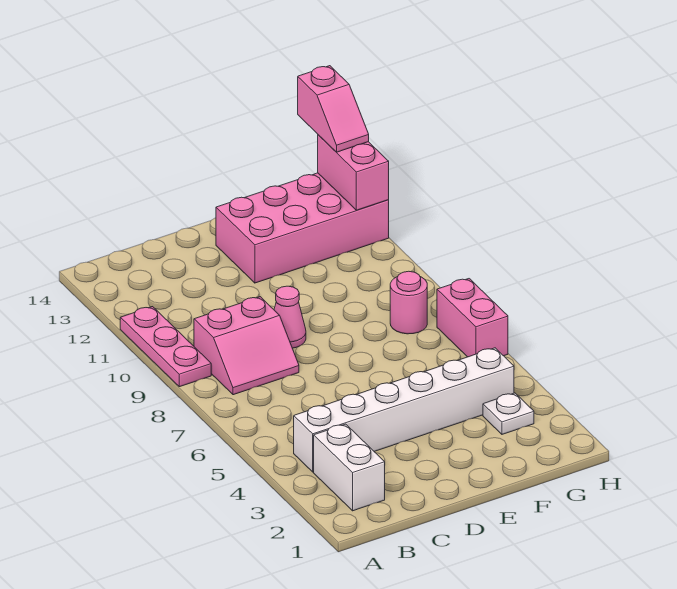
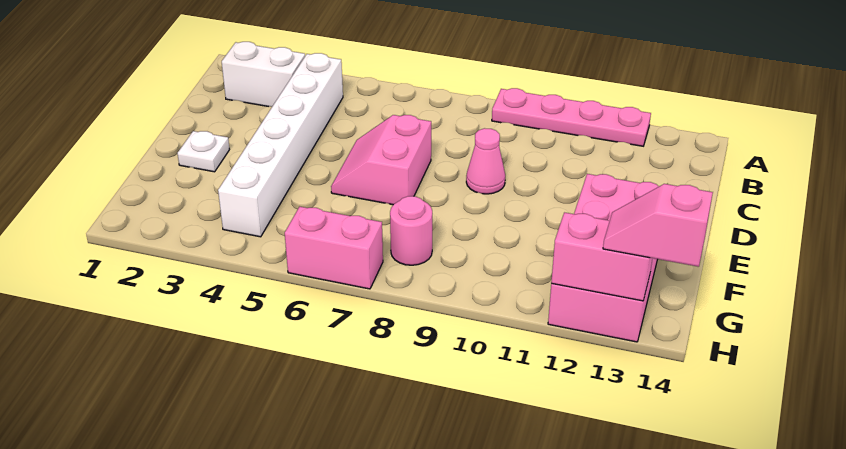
pink plate A9:A11 level 1 -> pink plate A9:A12 level 1
pink slope B8:C9 level 1 top 9 -> pink slope D6:E7 level 1 top 7
white plate G3 level 1 -> white plate E2 level 1

